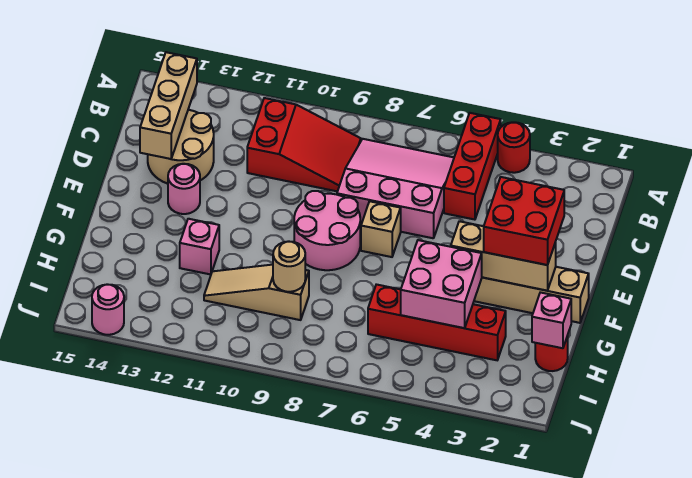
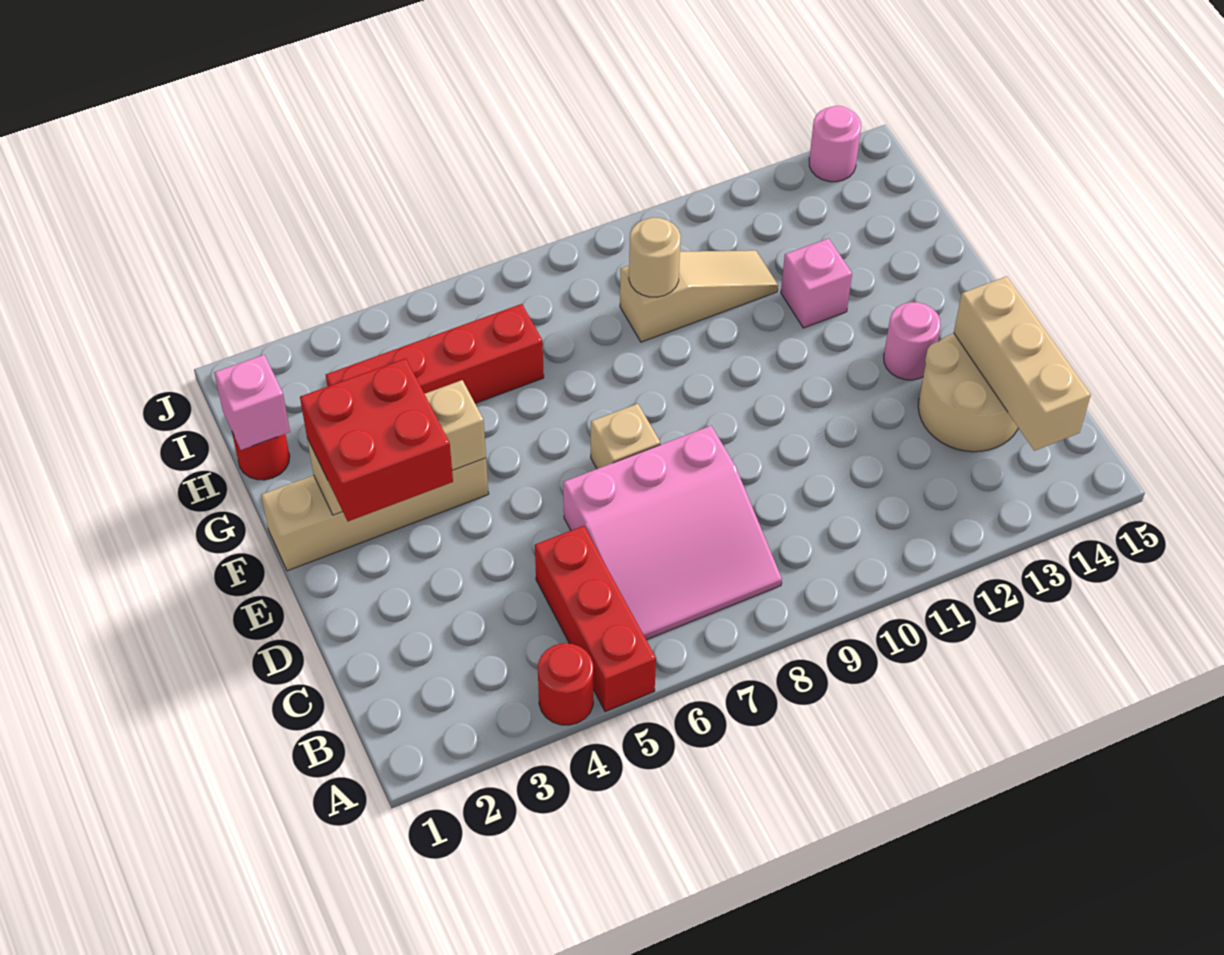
red slope B9:C11 level 1 top 11 -> none
pink round brick E8:F9 level 1 -> none
pink brick G4:H5 level 2 -> none

